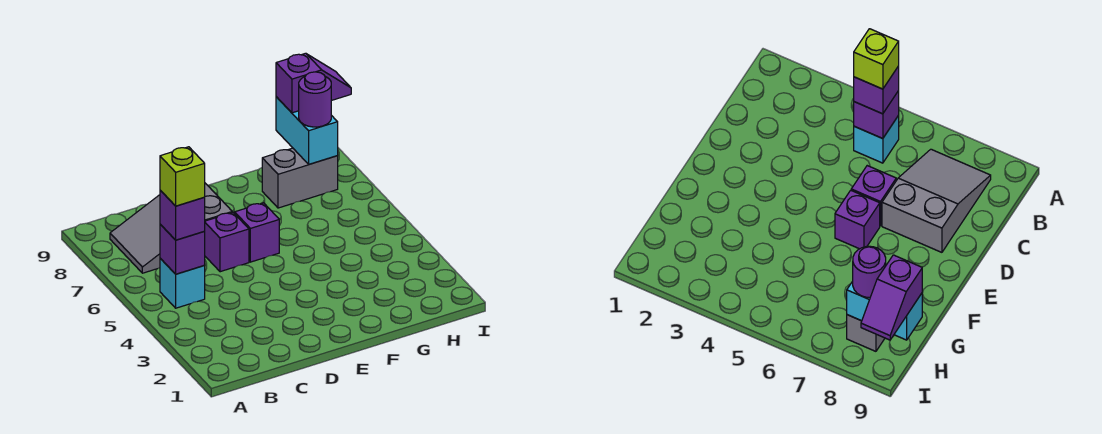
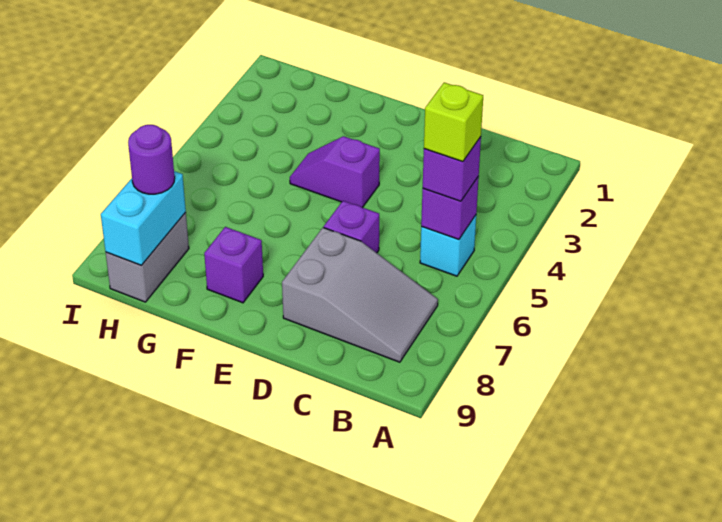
purple brick E6 level 1 -> purple brick F8 level 1
grey brick G8:H8 level 1 -> grey brick H8:H9 level 1
purple slope H9:I9 level 3 top H -> purple slope E4:F4 level 1 top E

